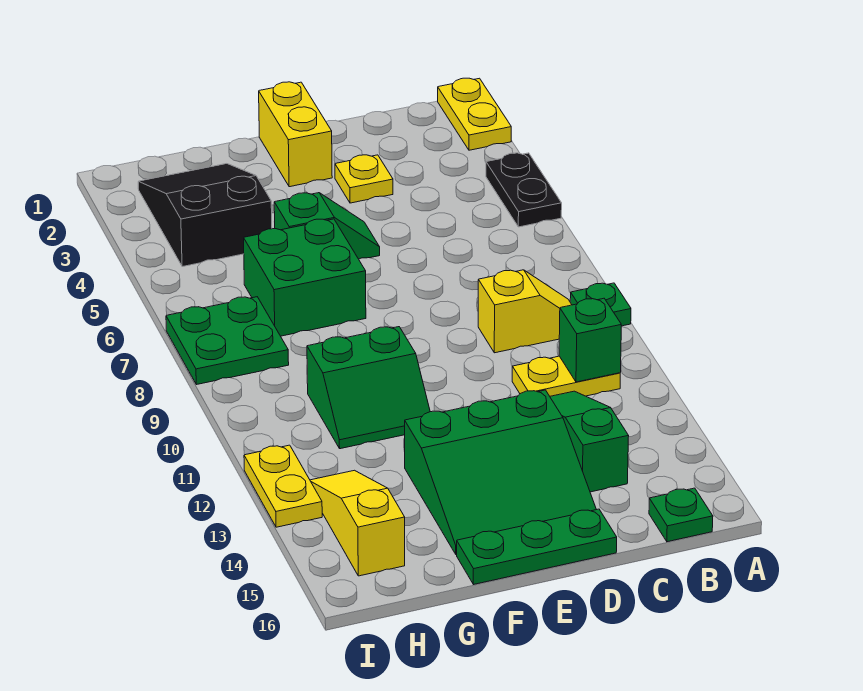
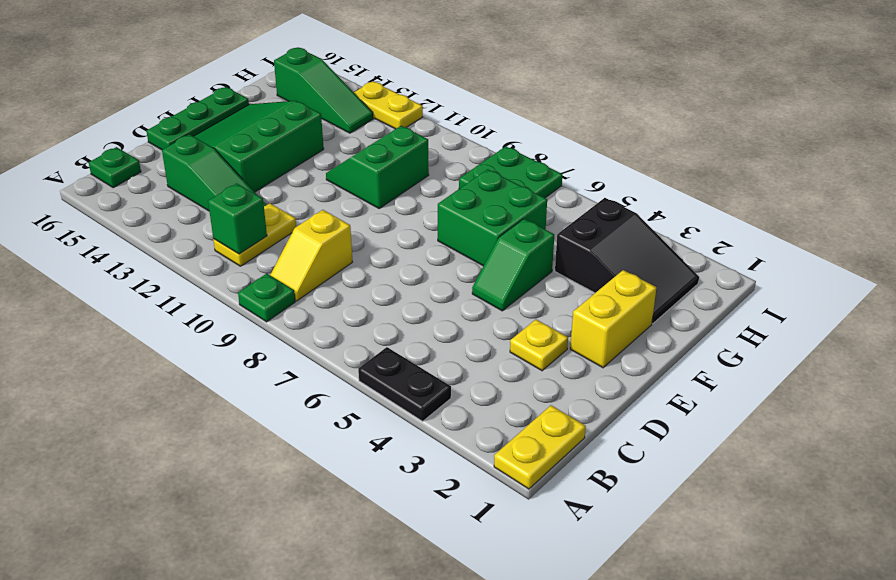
yellow plate A1:A2 level 1 -> yellow plate A1:B1 level 1
yellow brick E1:E2 level 1 -> yellow brick E2:F2 level 1
yellow slope H13:H15 level 1 top 15 -> green slope H13:H15 level 1 top 15

